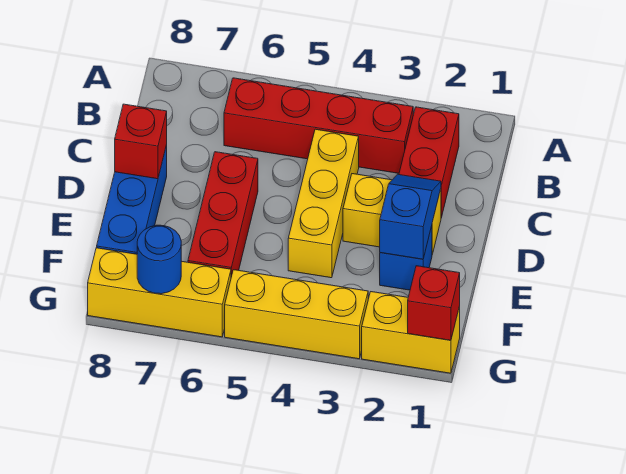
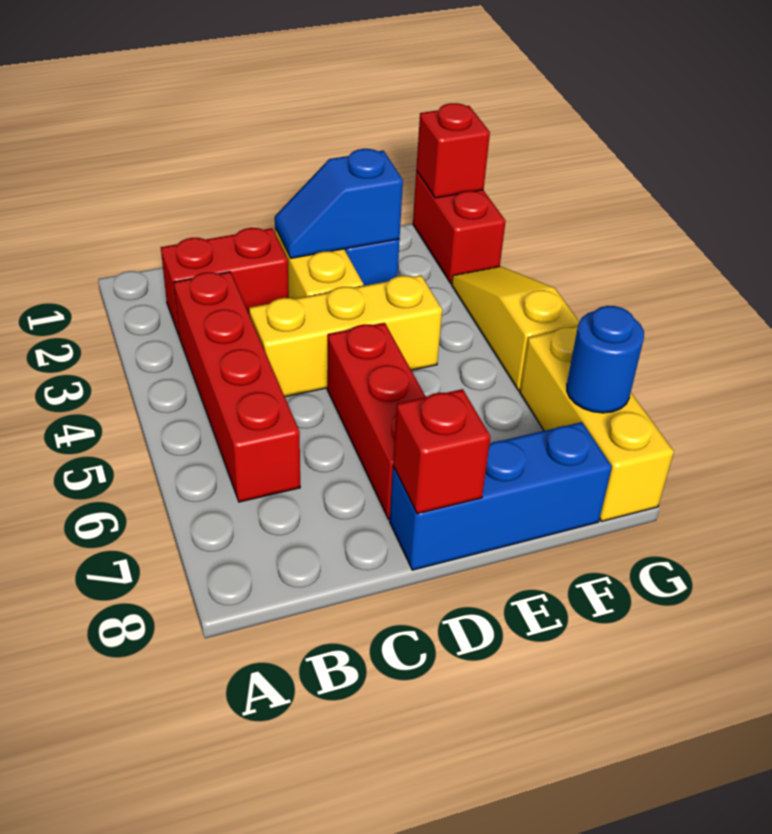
red brick D6:F6 level 1 -> red brick D5:D7 level 1
yellow brick G1:G2 level 1 -> red brick G1:G2 level 1
yellow brick G3:G5 level 1 -> yellow slope G3:G5 level 1 top 5

